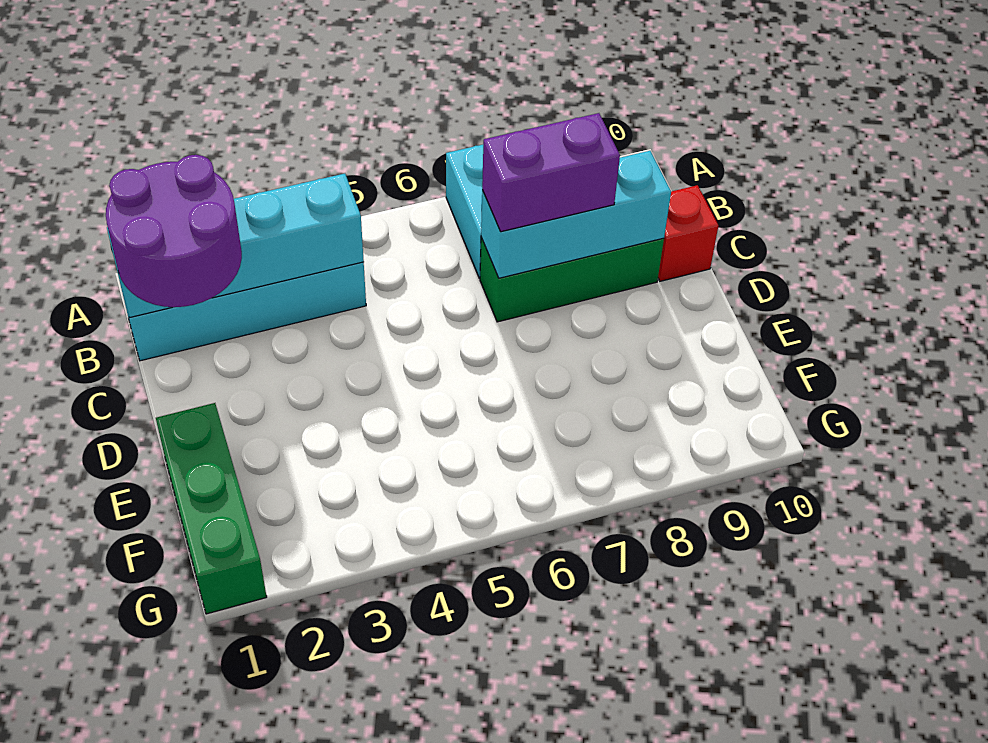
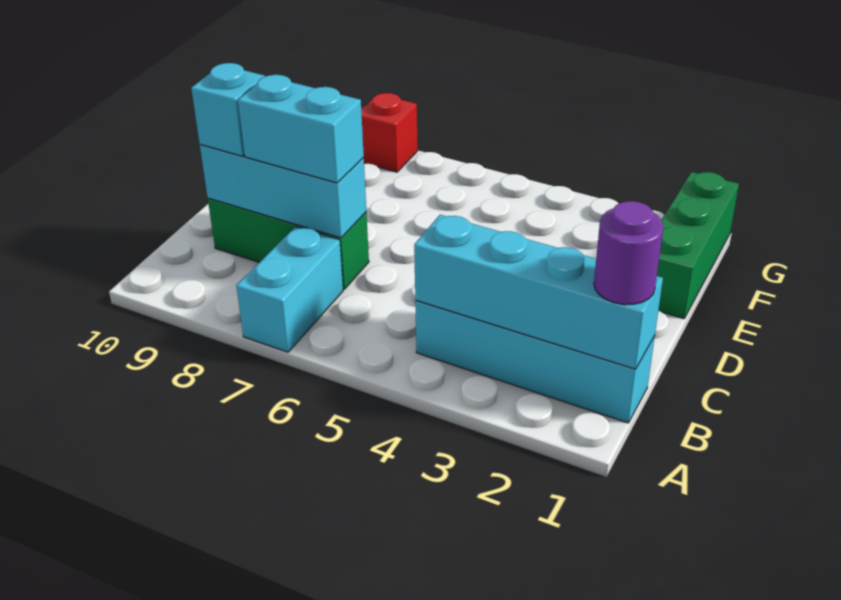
purple round brick B1:C2 level 3 -> purple round brick B1 level 3
purple brick C7:C8 level 3 -> cyan brick C7:C8 level 3
none -> cyan brick C9 level 3
red brick C10 level 1 -> red brick G8 level 1

